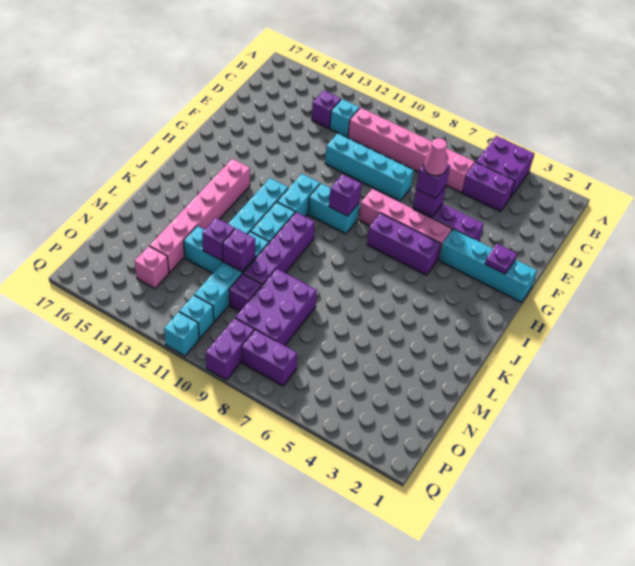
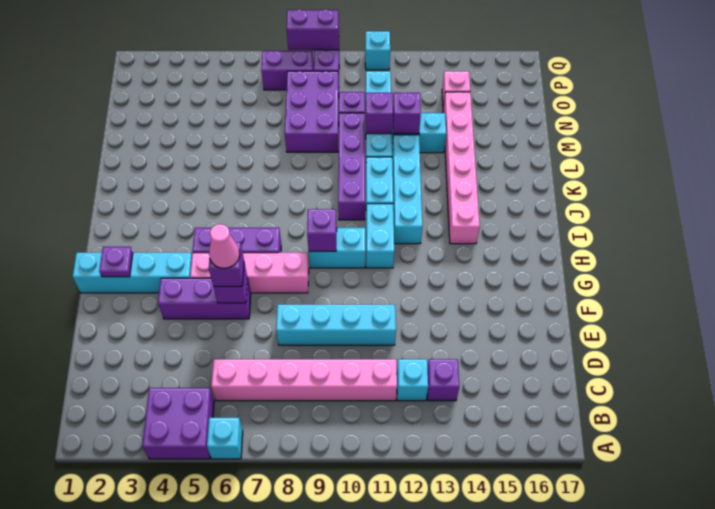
purple brick C4:C5 level 1 -> purple brick Q8:Q9 level 2
cyan brick P11 level 1 -> cyan brick A6 level 1

